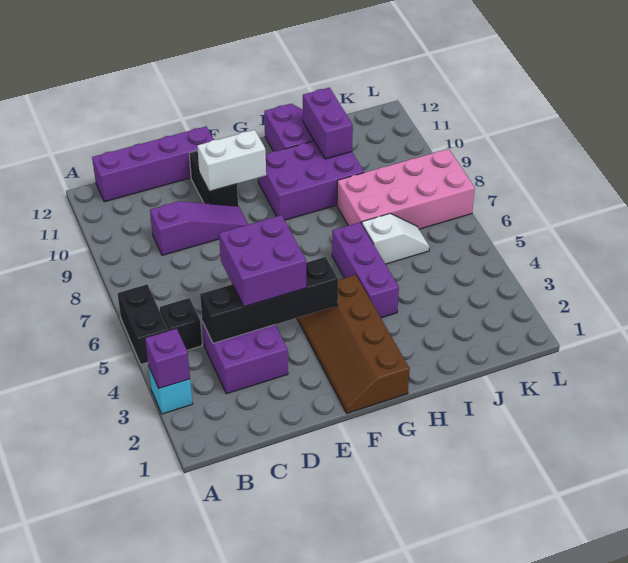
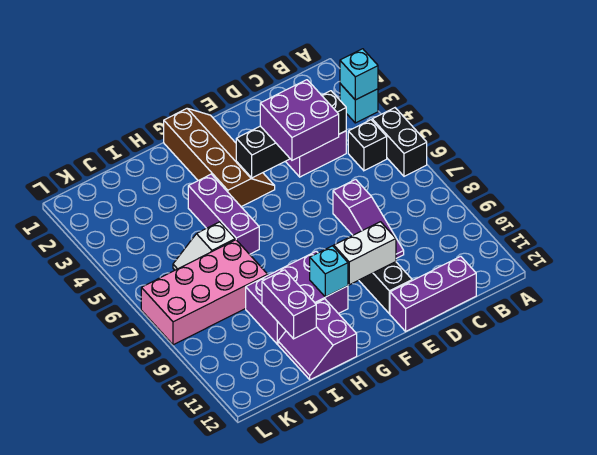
purple brick A3 level 2 -> cyan brick A3 level 2
purple brick B12:E12 level 1 -> purple brick C12:E12 level 1
purple slope C9:E9 level 1 top C -> purple slope D7:D9 level 1 top 7
none -> cyan brick G10 level 2

